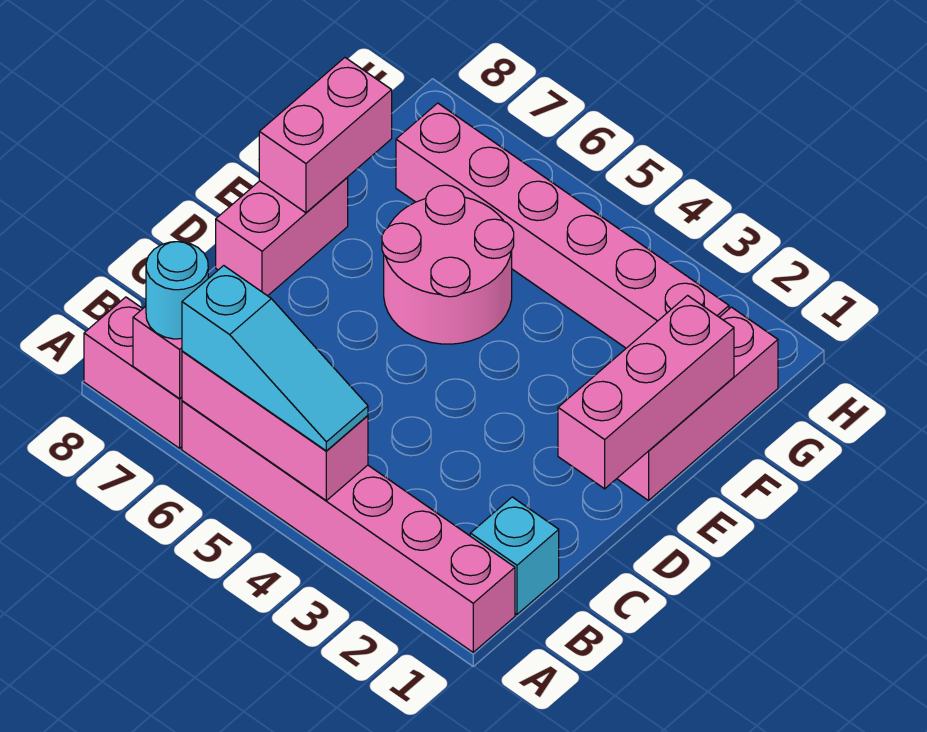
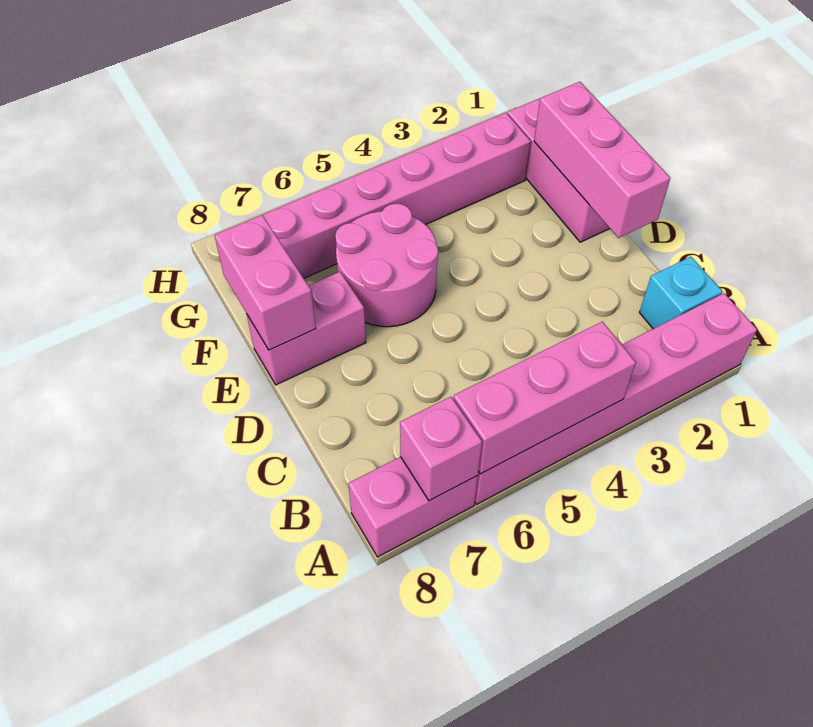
cyan slope A4:A6 level 3 top 6 -> none
cyan round brick A7 level 3 -> none
pink brick D8:E8 level 1 -> pink brick E7:E8 level 1

